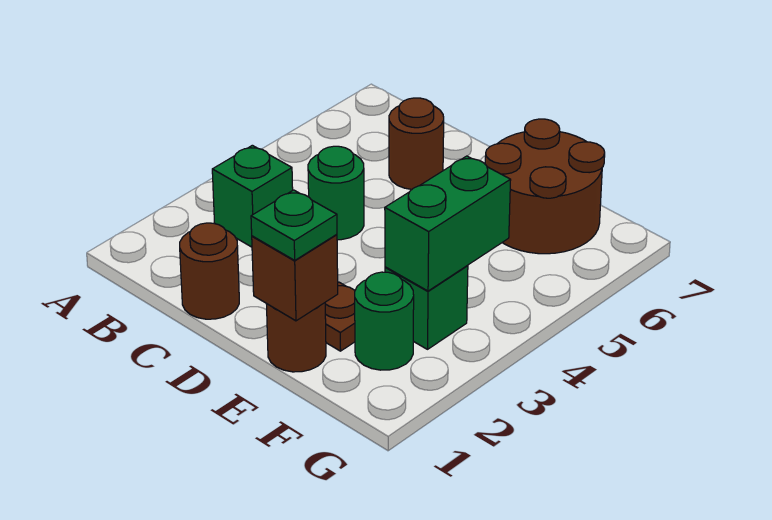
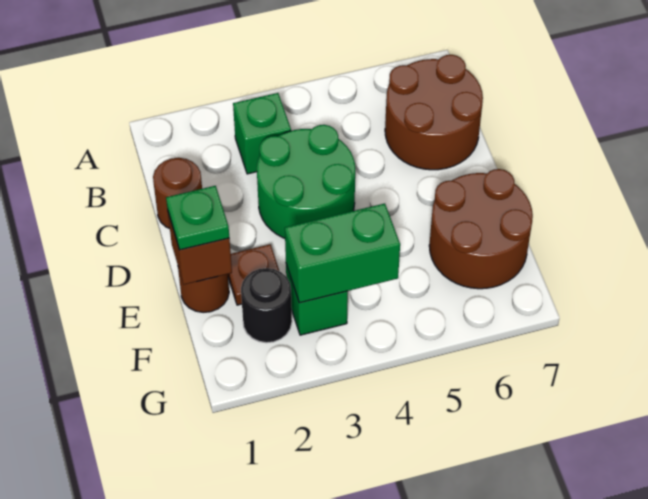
green round brick C4 level 1 -> green round brick C3:D4 level 1
brown round brick C6 level 1 -> brown round brick B6:C7 level 1
green round brick F2 level 1 -> black round brick F2 level 1

